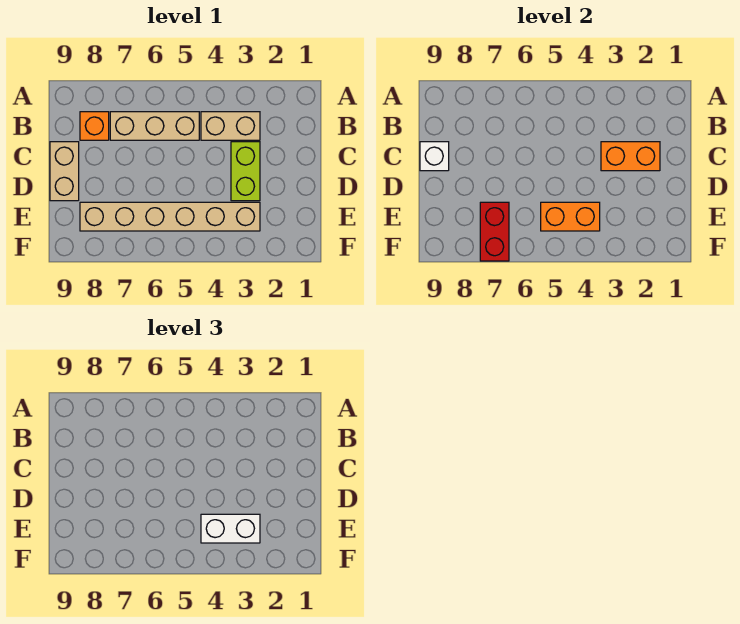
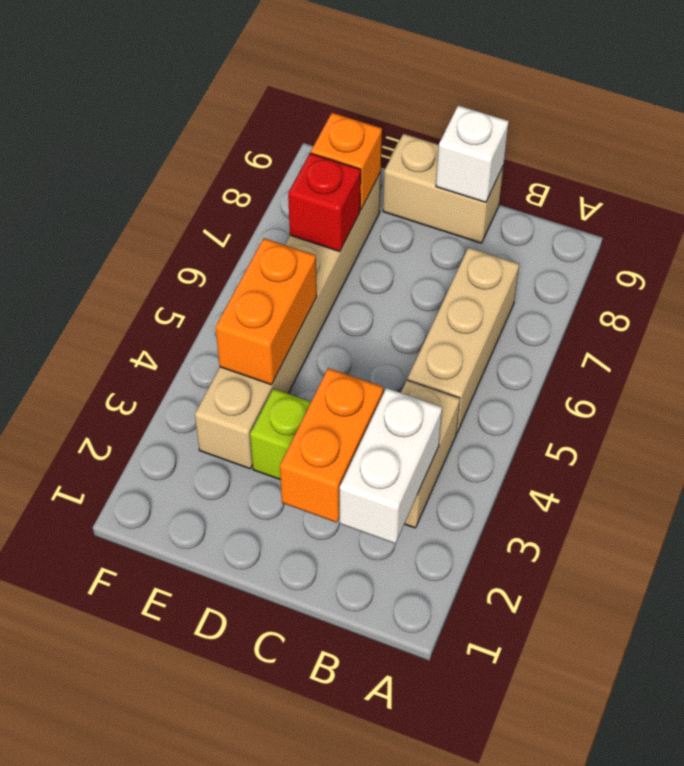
orange brick B8 level 1 -> orange brick E8 level 2
white brick E3:E4 level 3 -> white brick B2:B3 level 2
red brick E7:F7 level 2 -> red brick E7 level 2

